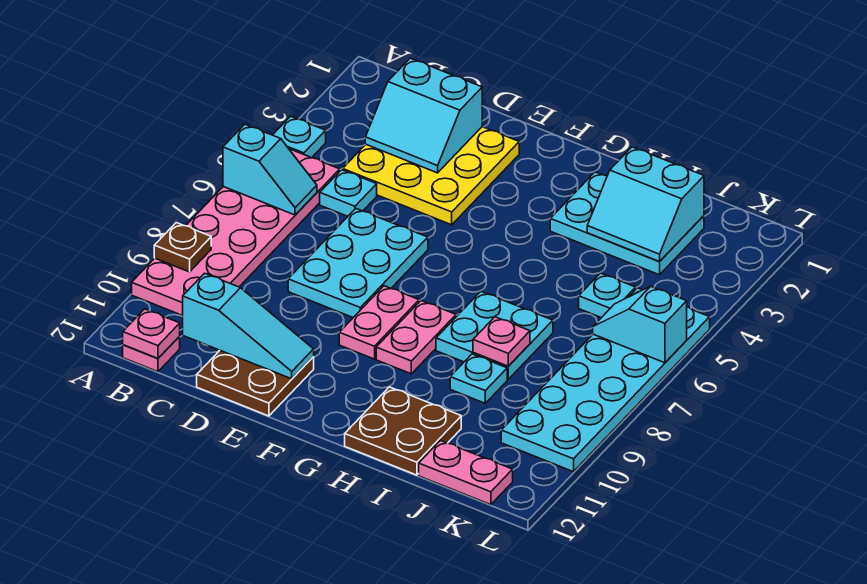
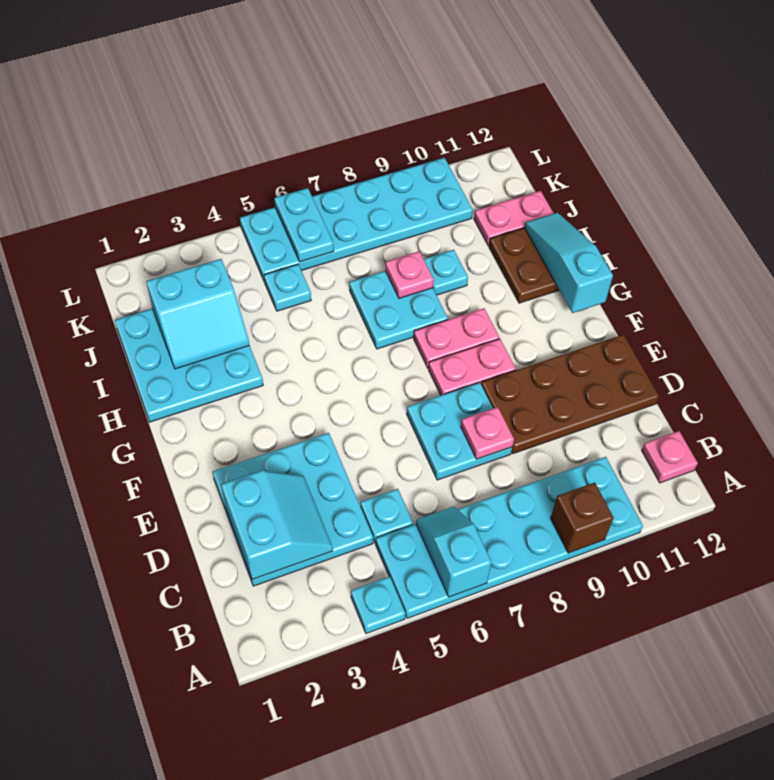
pink plate A5:B10 level 1 -> cyan plate A5:B10 level 1
brown plate A9 level 2 -> brown brick A9 level 2
pink plate B12 level 2 -> pink plate D8 level 2
yellow plate C2:E4 level 1 -> cyan plate C2:E4 level 1
cyan slope C11:E11 level 2 top C -> cyan slope G12:I12 level 2 top G
cyan plate D6:E8 level 1 -> cyan plate D7:E8 level 1
brown plate D11:E12 level 1 -> brown plate D9:E12 level 1
cyan plate H2:J3 level 1 -> cyan plate H1:J3 level 1
cyan slope I2:J3 level 2 top 2 -> cyan slope I2:J3 level 2 top J
pink plate J12:K12 level 1 -> pink plate J11:J12 level 1
cyan slope K6:L6 level 2 top L -> cyan plate K6:L6 level 2

